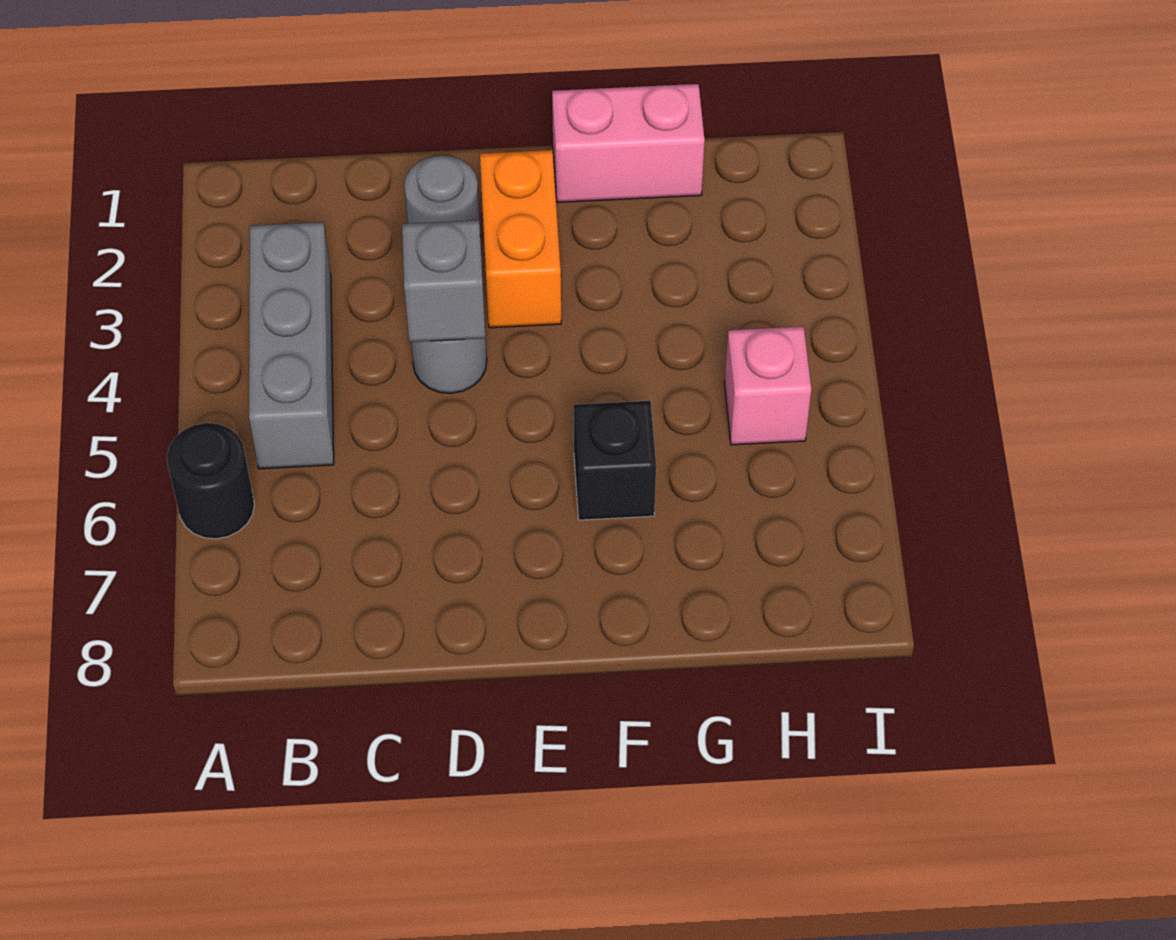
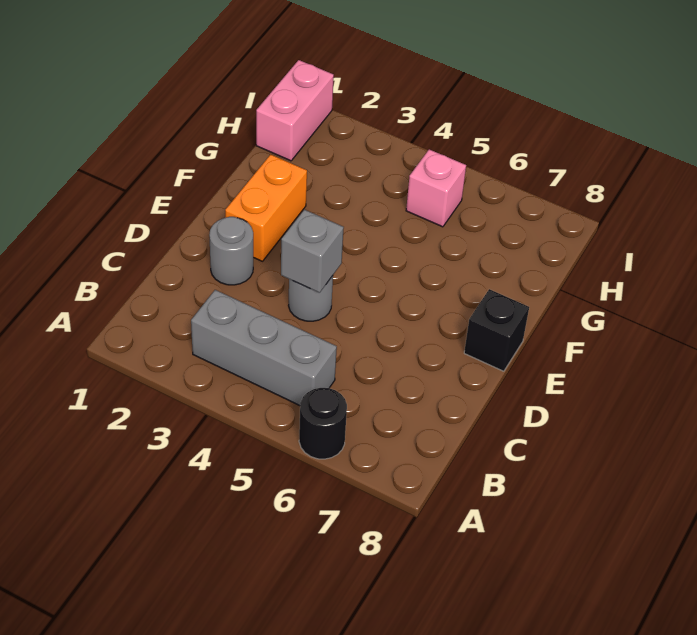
orange brick E2:E3 level 1 -> orange brick E2:F2 level 1
pink brick F1:G1 level 1 -> pink brick H1:I1 level 1
black brick F6 level 1 -> black brick E8 level 1

